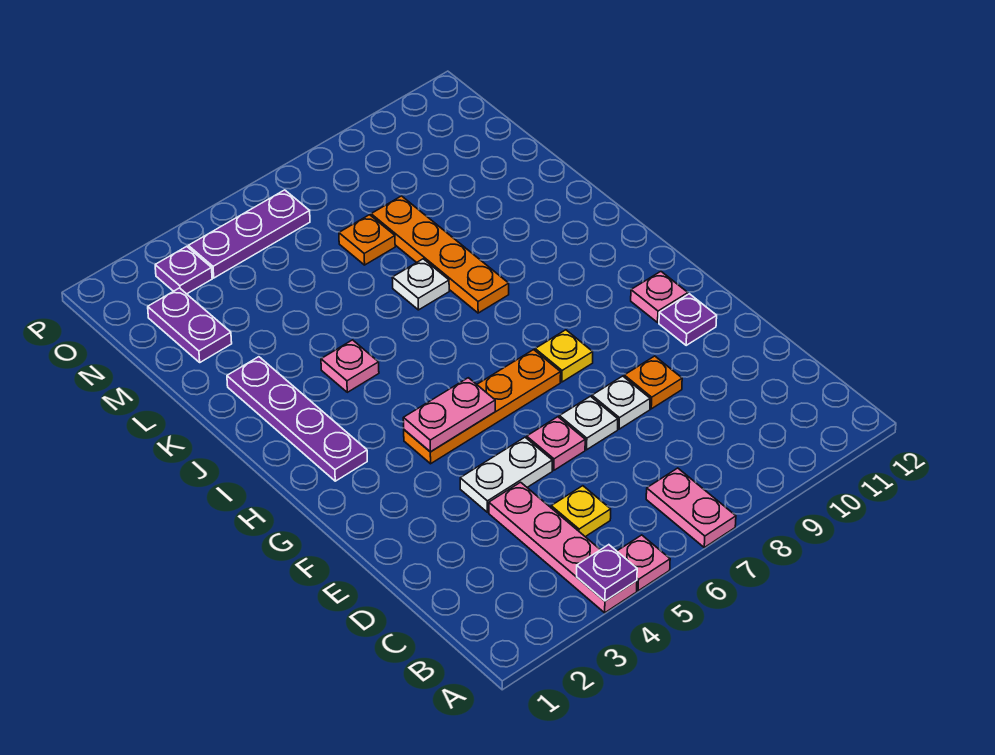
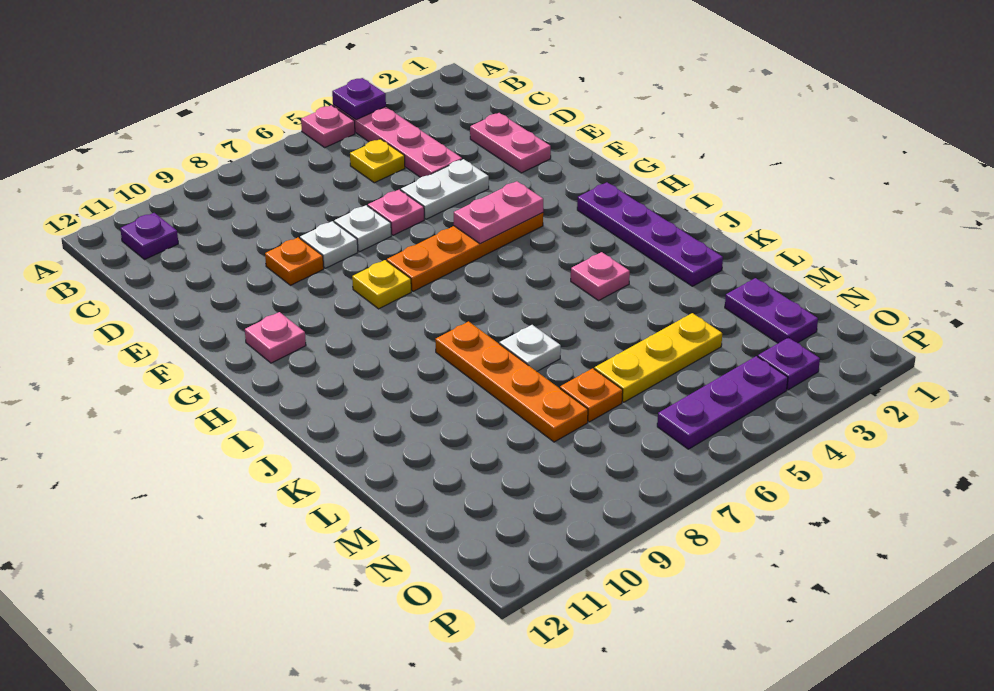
pink plate A7:B7 level 1 -> pink plate D2:E2 level 1
purple plate F11 level 1 -> purple plate B11 level 1
none -> yellow plate M4:M6 level 1

